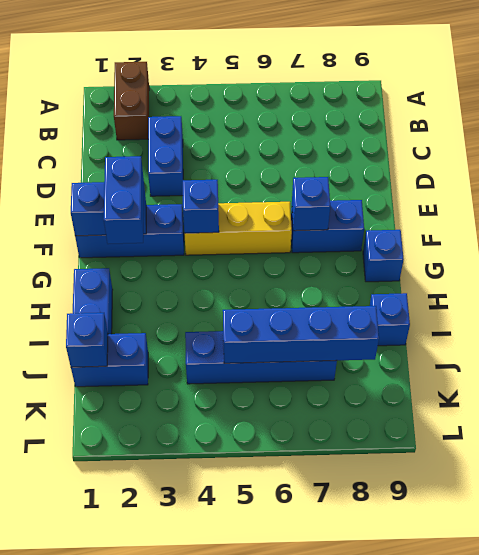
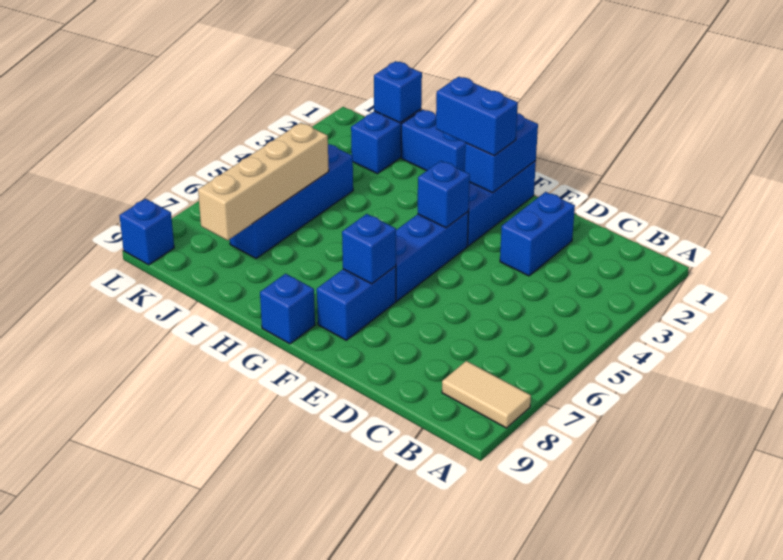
brown brick A2:B2 level 1 -> none
none -> tan tile A8:B8 level 1
blue brick C3:D3 level 1 -> blue brick D2:D3 level 1
yellow brick F4:F6 level 1 -> blue brick F4:F6 level 1
blue brick I9 level 1 -> blue brick L9 level 1
blue brick J5:J8 level 2 -> tan brick J5:J8 level 2

